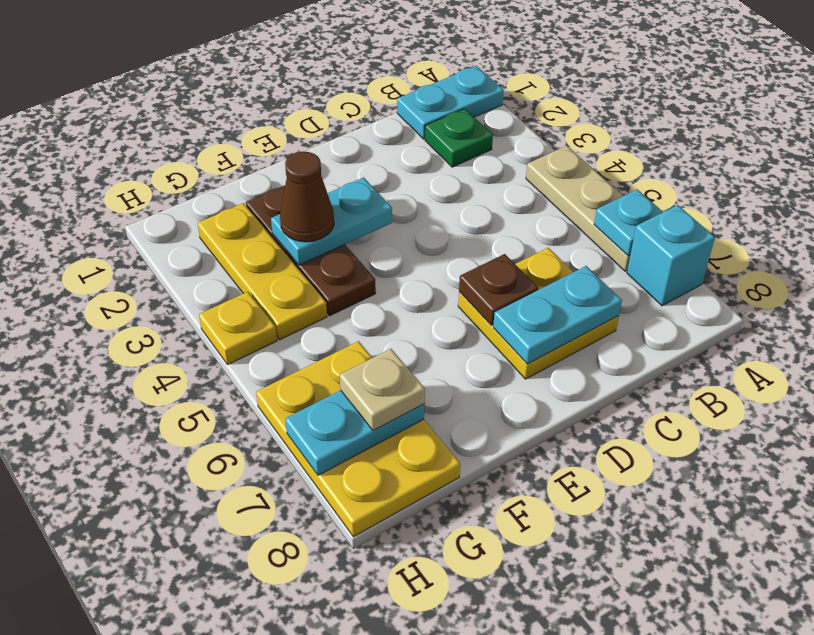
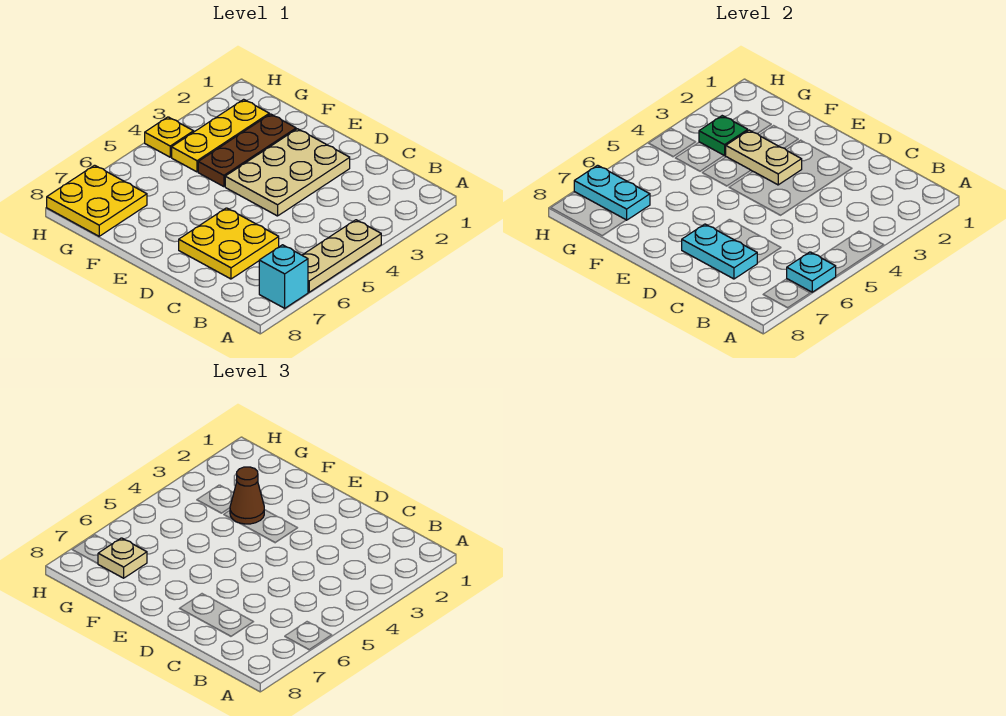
cyan plate A1:B1 level 1 -> none
green plate B2 level 1 -> green plate G3 level 2
none -> tan plate D2:E4 level 1
brown plate D6 level 2 -> none
cyan plate E3:F3 level 2 -> tan plate E3:F3 level 2
yellow plate G6:H8 level 1 -> yellow plate G7:H8 level 1

